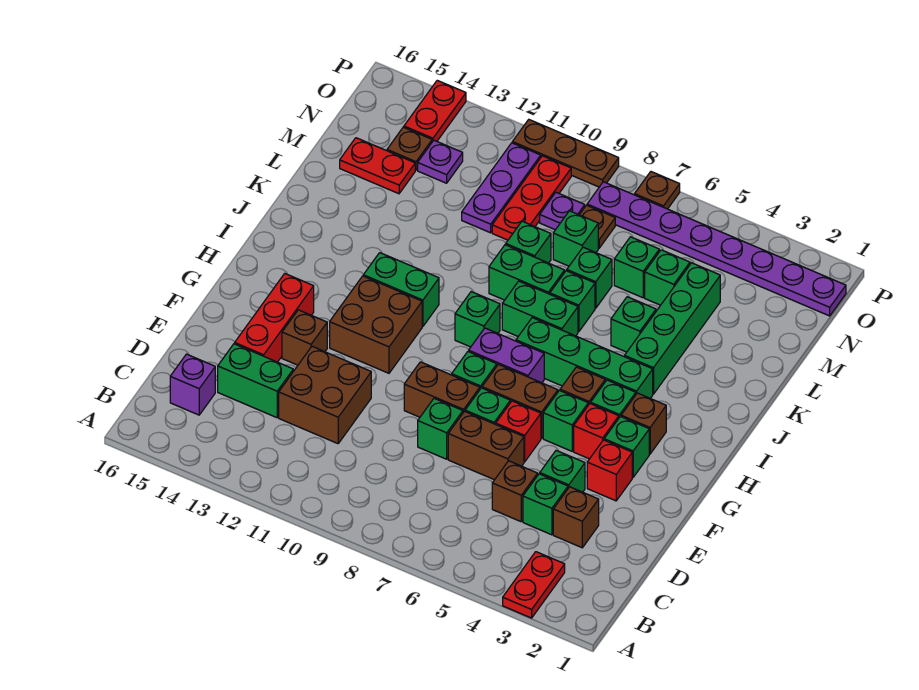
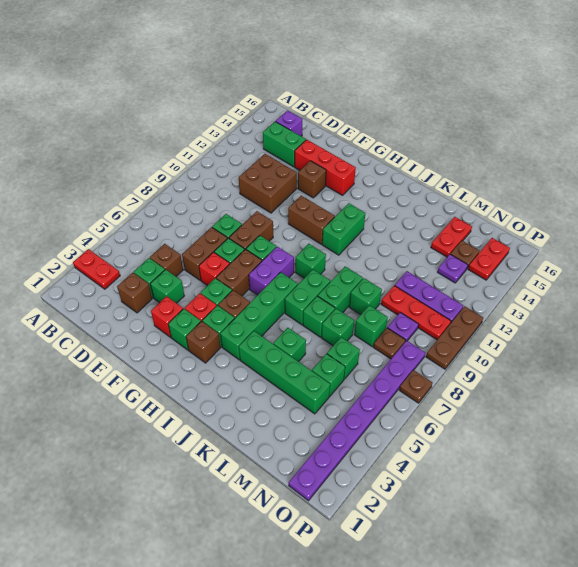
green brick D13:D14 level 1 -> green brick C14:D14 level 1
brown brick G11:H12 level 1 -> brown brick G11:H11 level 1
red plate O14:P14 level 1 -> red plate O14:O15 level 1

